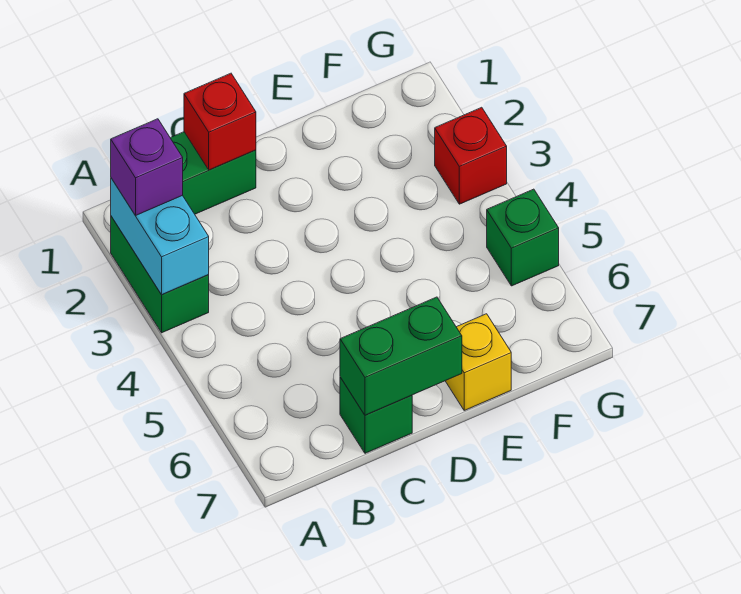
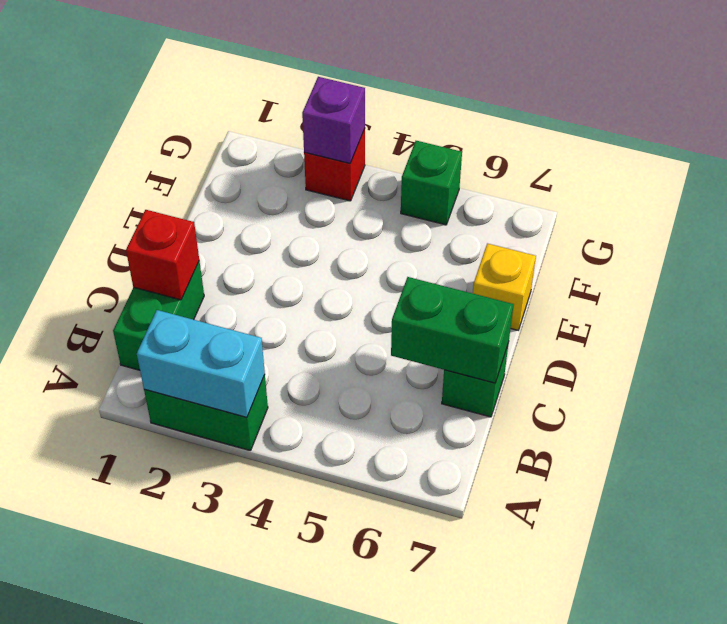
purple brick A2 level 3 -> purple brick G3 level 2
green brick C7:D7 level 2 -> green brick C6:C7 level 2

